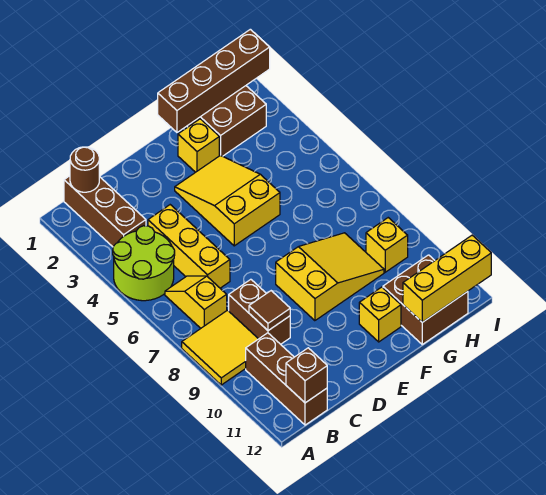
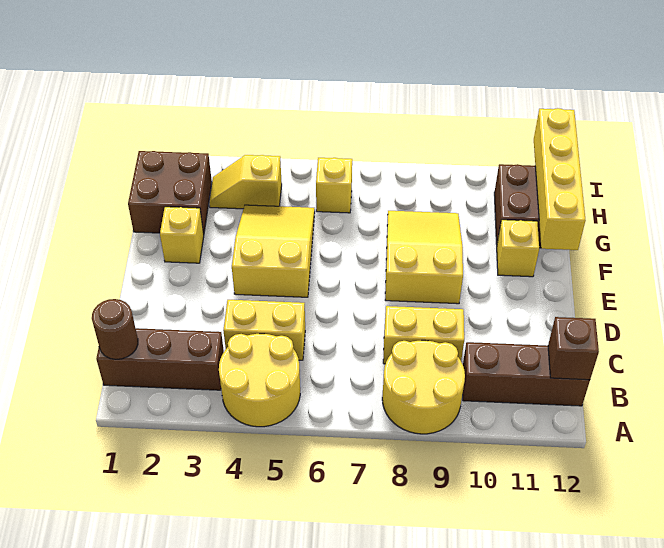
lime round brick A4:B5 level 1 -> yellow round brick A4:B5 level 1
yellow tile A8:B9 level 1 -> yellow round brick A8:B9 level 1
yellow slope B6:B7 level 1 top 7 -> yellow slope H3:H4 level 1 top 4
yellow brick C4:C6 level 1 -> yellow brick C4:C5 level 1
brown brick C8:C9 level 1 -> yellow brick C8:C9 level 1
brown tile C9 level 2 -> none
yellow slope E3:F5 level 1 top 5 -> yellow slope E4:G5 level 1 top E
brown brick F1:I1 level 2 -> none
yellow brick G12:I12 level 2 -> yellow brick F12:I12 level 2
yellow brick H9 level 1 -> yellow brick H6 level 1

